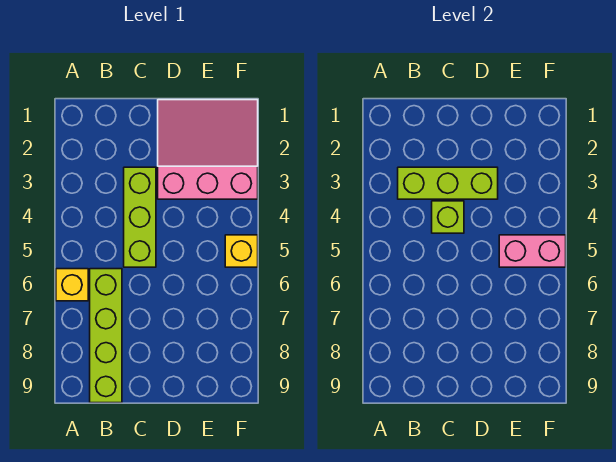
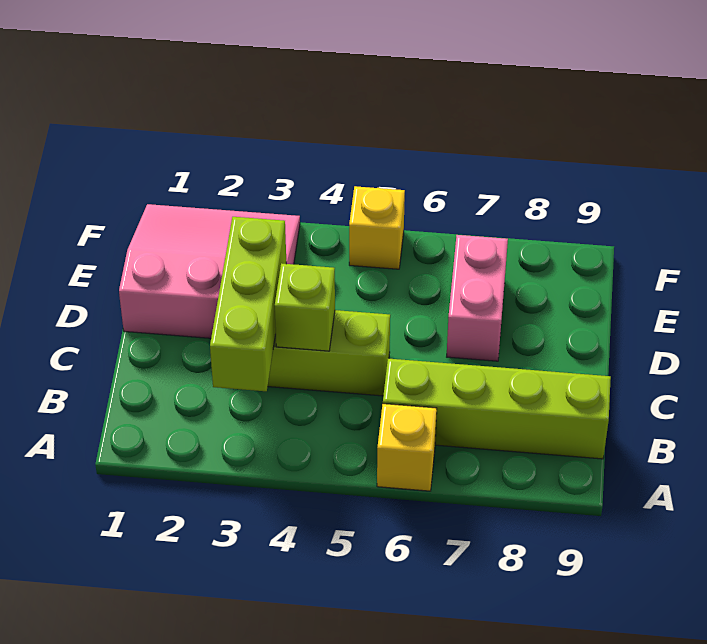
pink slope D1:F3 level 1 top 3 -> pink slope D1:F3 level 1 top D
pink brick E5:F5 level 2 -> pink brick D7:E7 level 1

